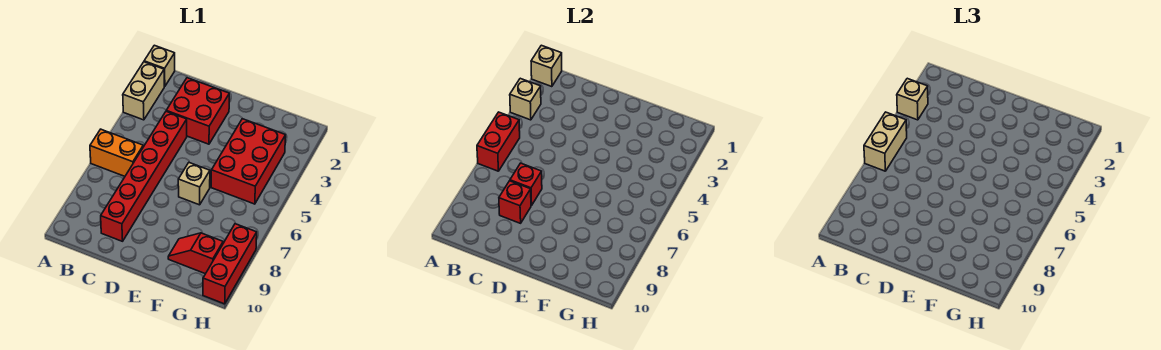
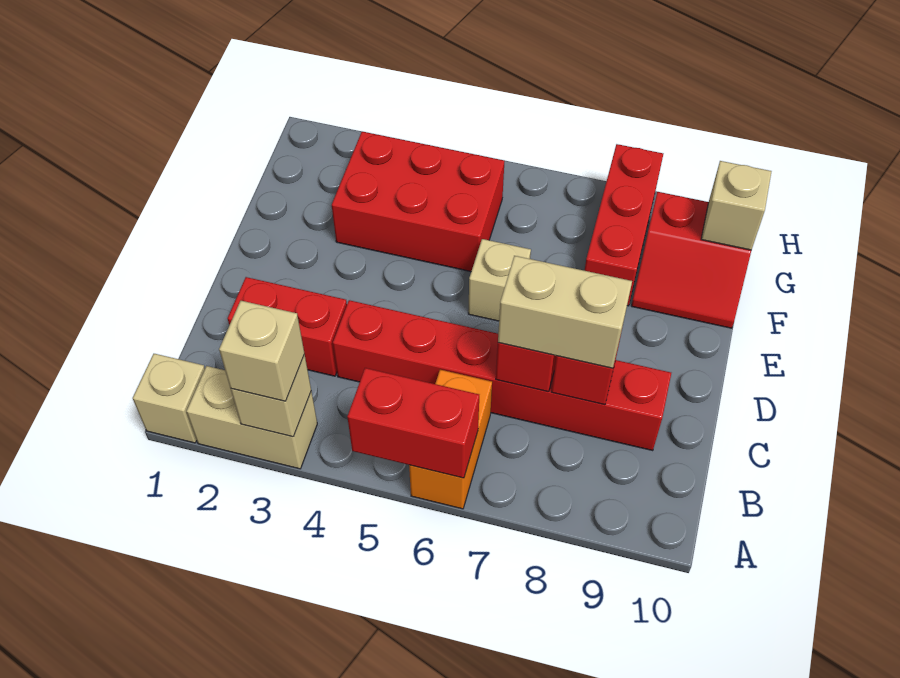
tan brick A1 level 2 -> tan brick G10 level 2
tan brick A5:A6 level 3 -> tan brick C7:C8 level 3
red brick C2:D3 level 1 -> red brick C2:C3 level 1
red slope F9:G9 level 1 top G -> red slope F9:G10 level 1 top G
red brick H8:H10 level 1 -> red brick F8:H8 level 1

